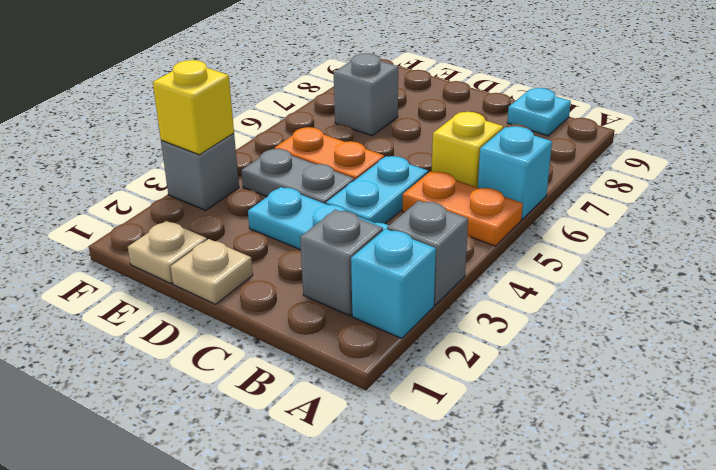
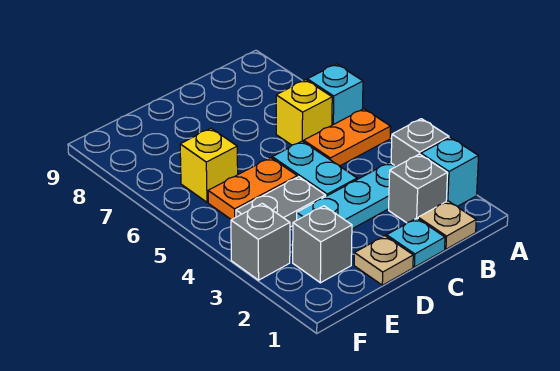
cyan plate B9 level 1 -> cyan plate C1 level 1
tan plate E1 level 1 -> tan plate B1 level 1
grey brick E7 level 1 -> grey brick E2 level 1
yellow brick F3 level 2 -> yellow brick E6 level 1

